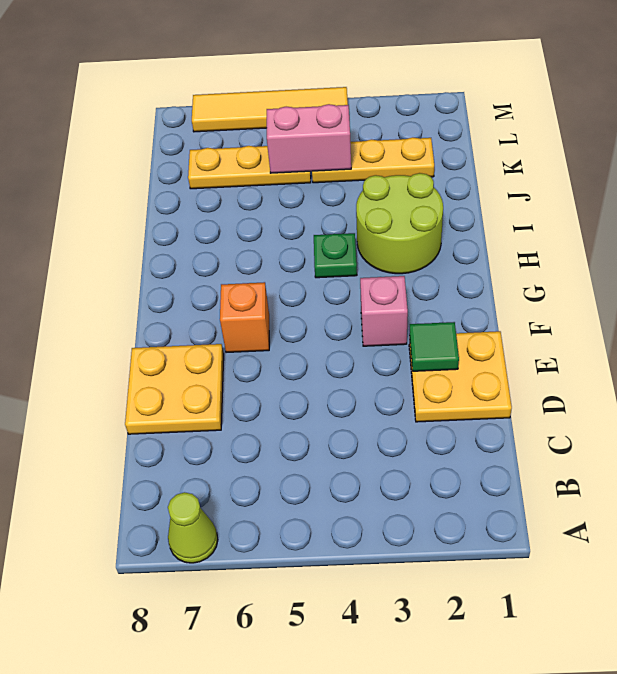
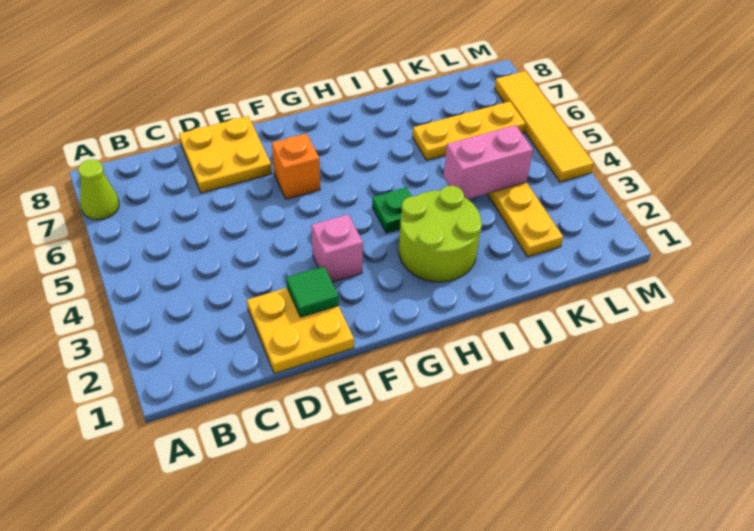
pink brick K4:K5 level 2 -> pink brick J4:K4 level 2
yellow plate K5:K7 level 1 -> yellow plate J6:L6 level 1

